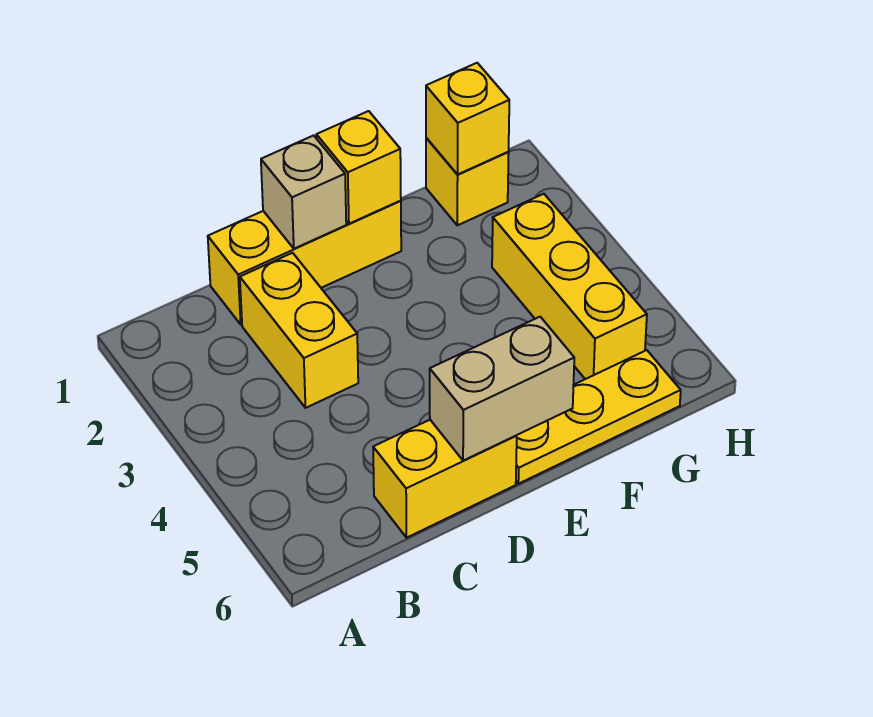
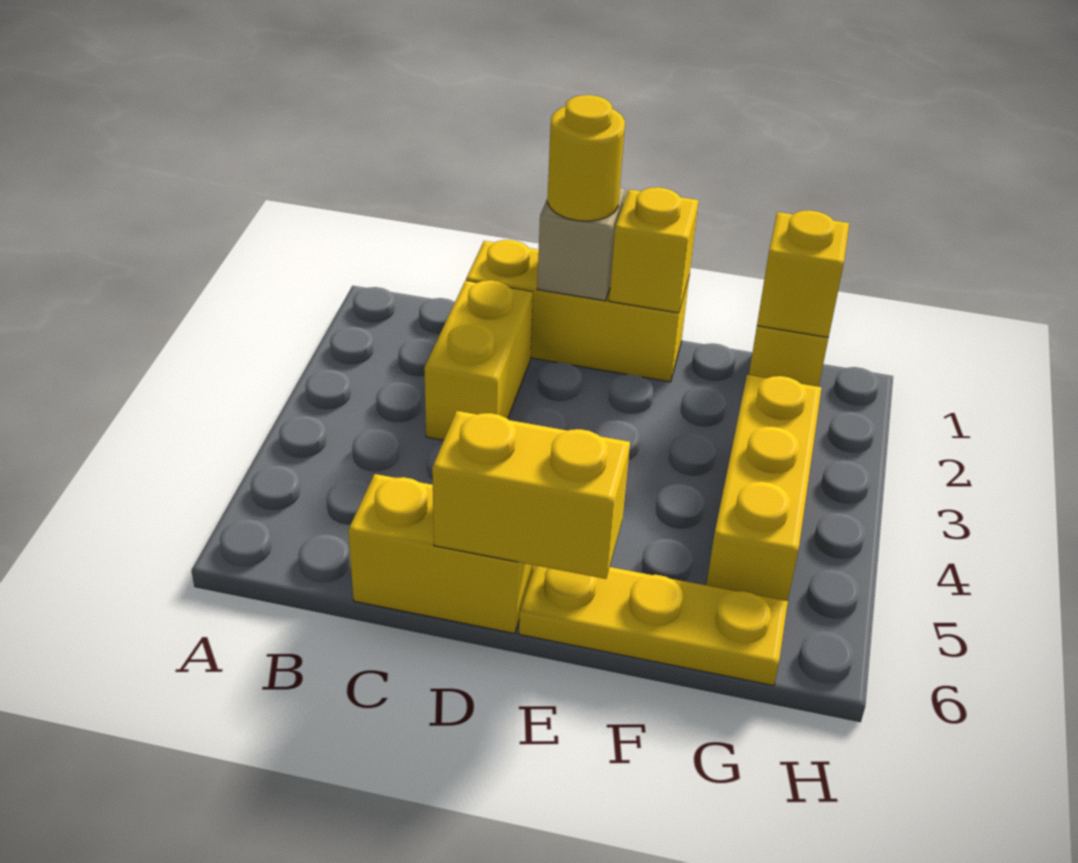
none -> yellow round brick D1 level 3
tan brick D6:E6 level 2 -> yellow brick D6:E6 level 2

